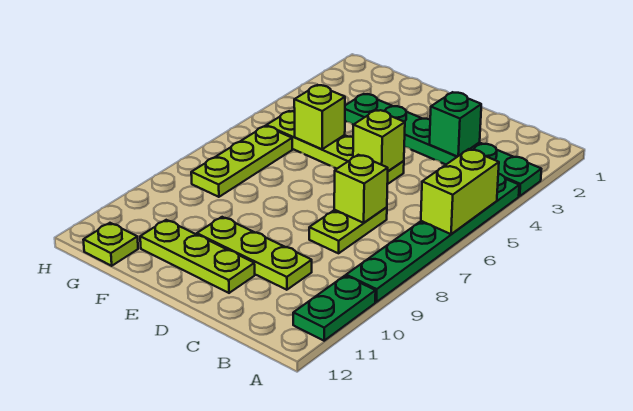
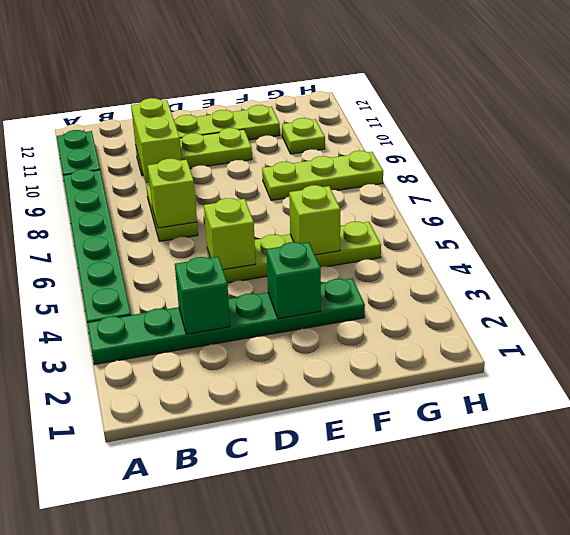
lime brick A5:A6 level 2 -> lime brick C9:C10 level 2
none -> green brick E3 level 2
lime plate G6:G8 level 1 -> lime plate F8:H8 level 1
lime plate G12 level 1 -> lime plate G10 level 1

